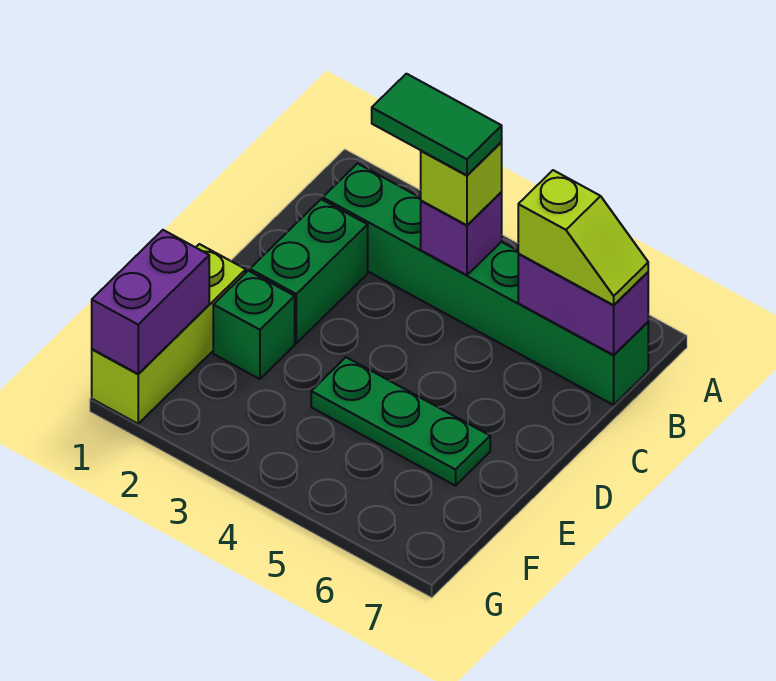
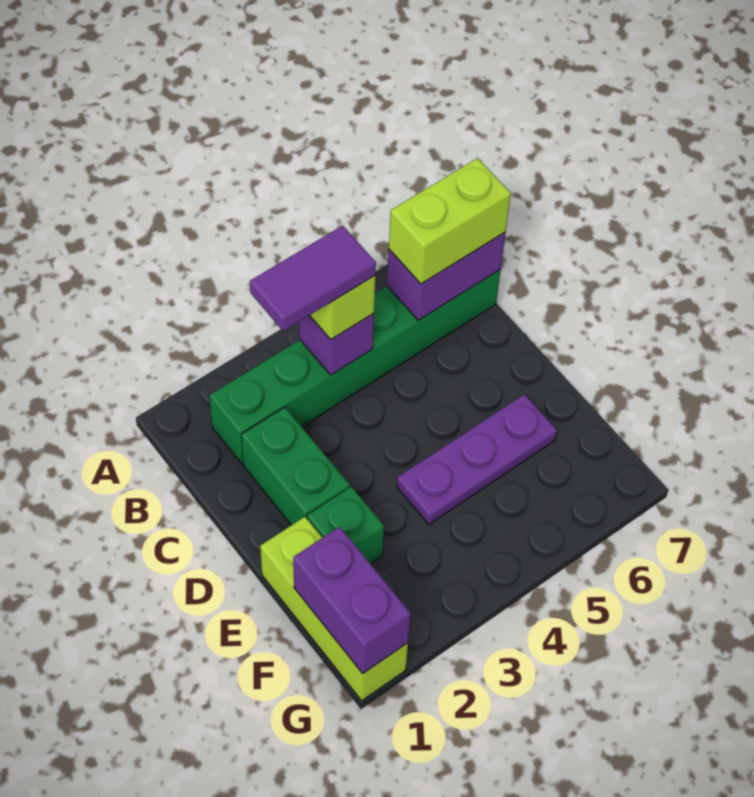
green tile B3:B4 level 4 -> purple tile B3:B4 level 4
lime slope B6:B7 level 3 top 6 -> lime brick B6:B7 level 3
green plate E4:E6 level 1 -> purple plate E4:E6 level 1

